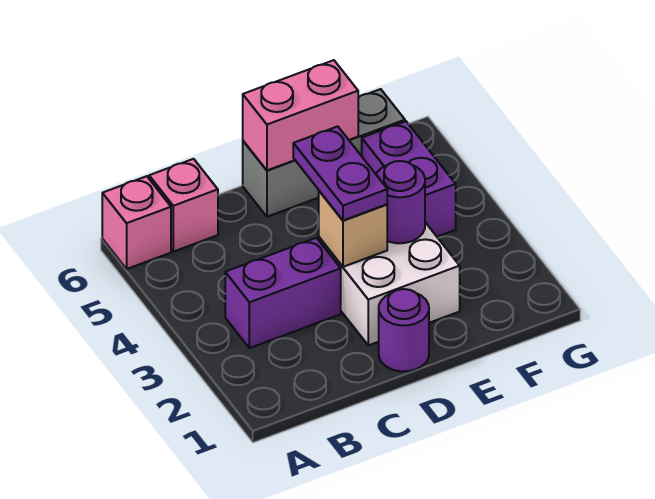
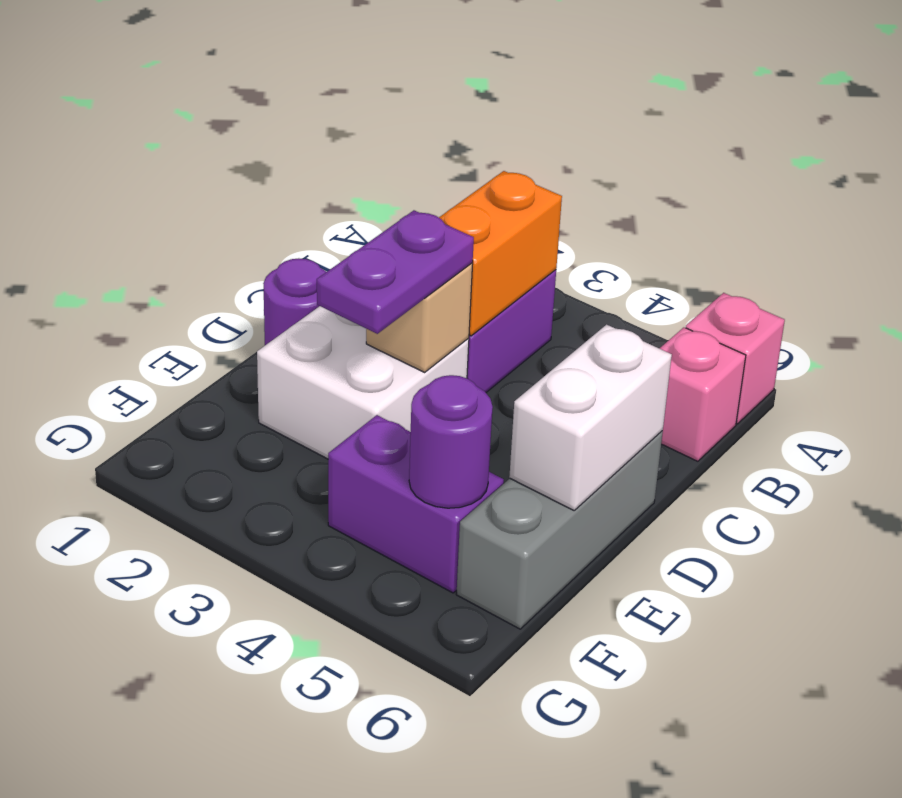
none -> orange brick B3:C3 level 2
purple plate D3:D4 level 3 -> purple plate D3:E3 level 3
pink brick D6:E6 level 2 -> white brick D6:E6 level 2
purple round brick E3 level 2 -> purple round brick F5 level 2

